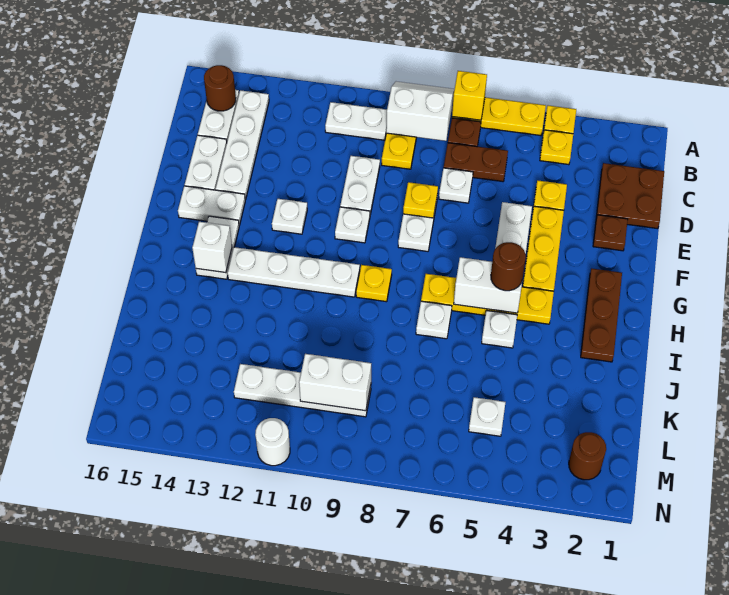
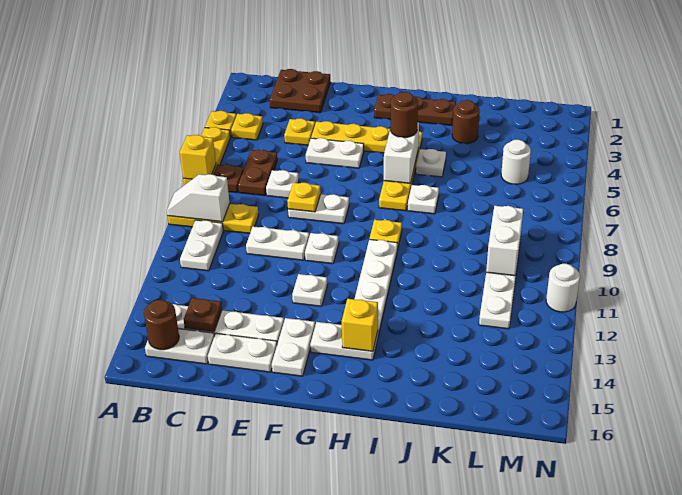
white slope A8:B9 level 2 top B -> white slope A9:B9 level 2 top B
brown plate E2 level 1 -> brown plate C14 level 2
white brick H14 level 2 -> yellow brick H14 level 2
white plate L5 level 1 -> white round brick L5 level 1
brown round brick M2 level 1 -> brown round brick J3 level 1

